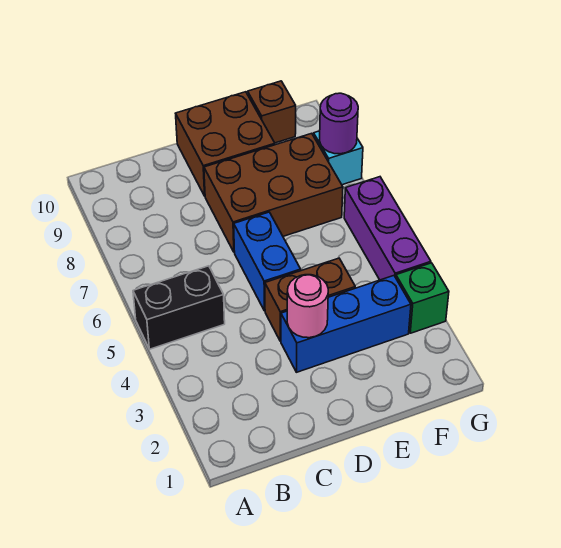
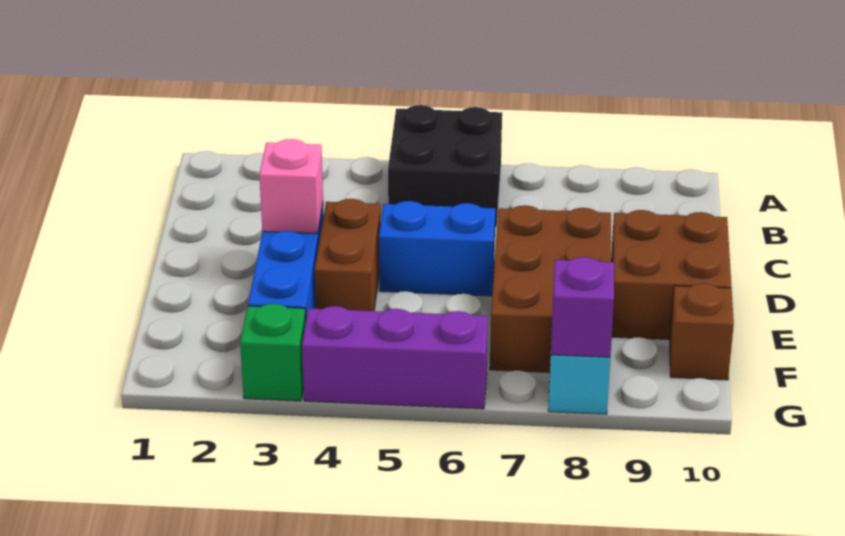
black brick A5:B5 level 1 -> black brick A5:B6 level 1
pink round brick D3 level 2 -> pink brick D3 level 2
purple round brick G8 level 2 -> purple brick G8 level 2

